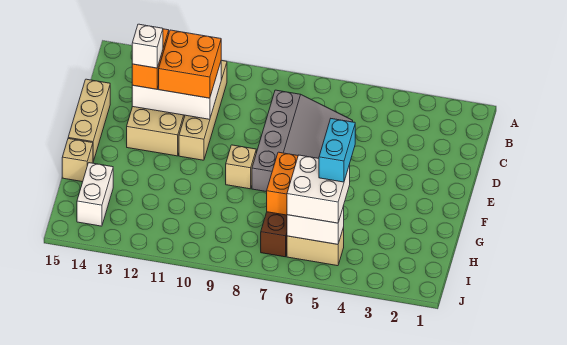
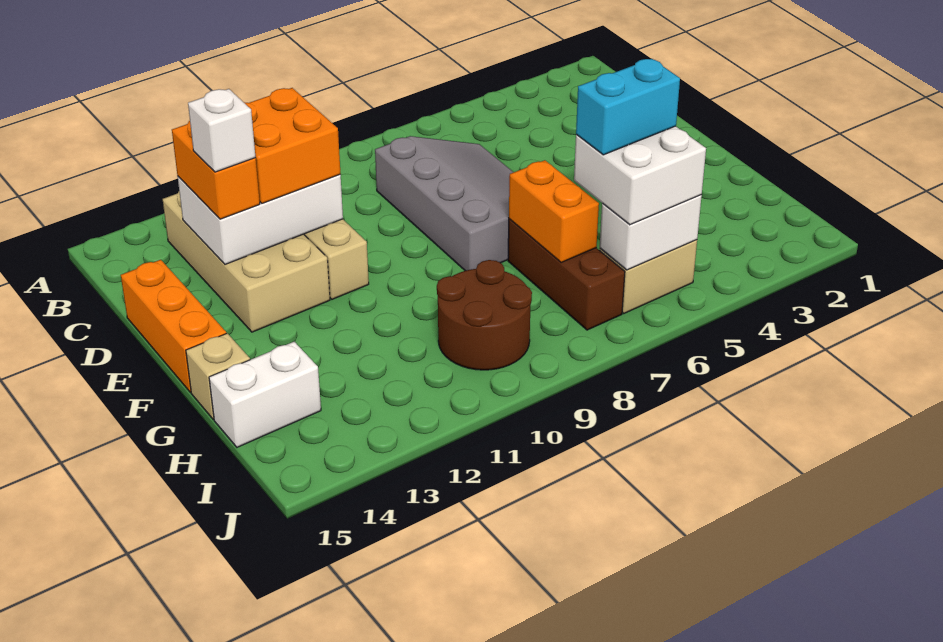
tan brick D15:F15 level 1 -> orange brick D15:F15 level 1
tan brick F9 level 1 -> none
cyan brick G5:H5 level 4 -> cyan brick H5:H6 level 4
none -> brown round brick H9:I10 level 1
white brick H14:I14 level 1 -> white brick H14:H15 level 1

